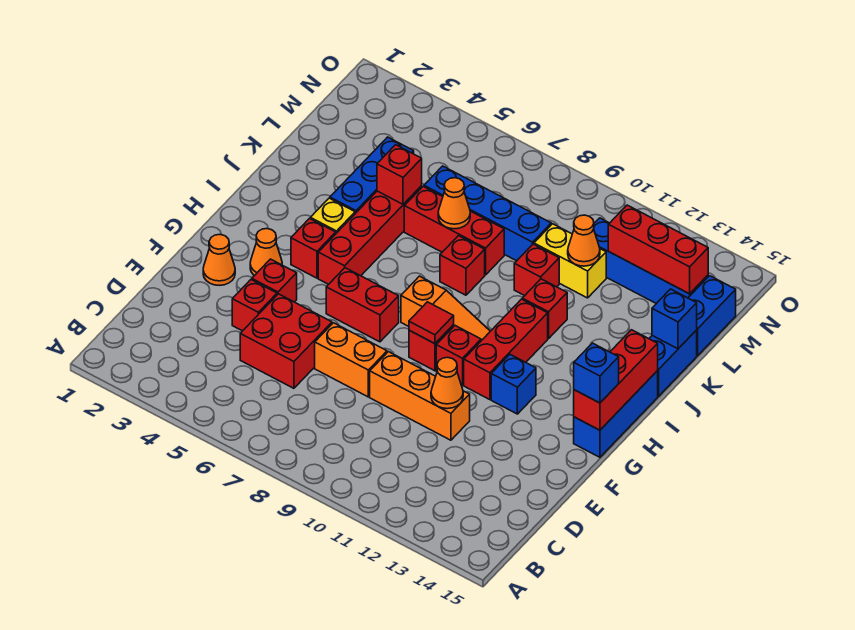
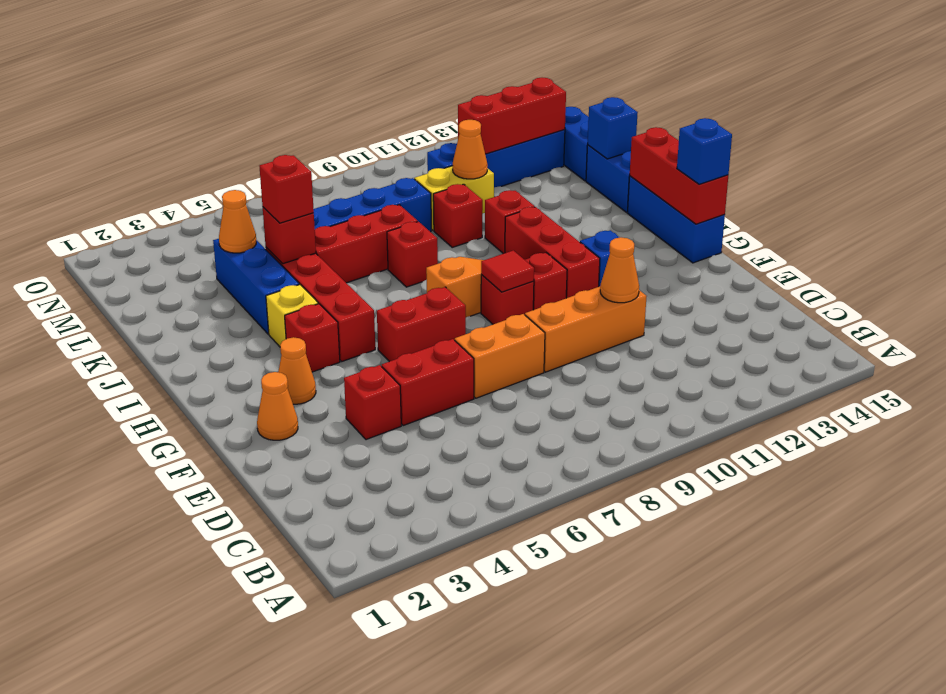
red brick D5:E6 level 1 -> red brick E5:E6 level 1
red brick F4 level 1 -> red brick K5 level 3
orange cone K7 level 2 -> orange cone L4 level 2

